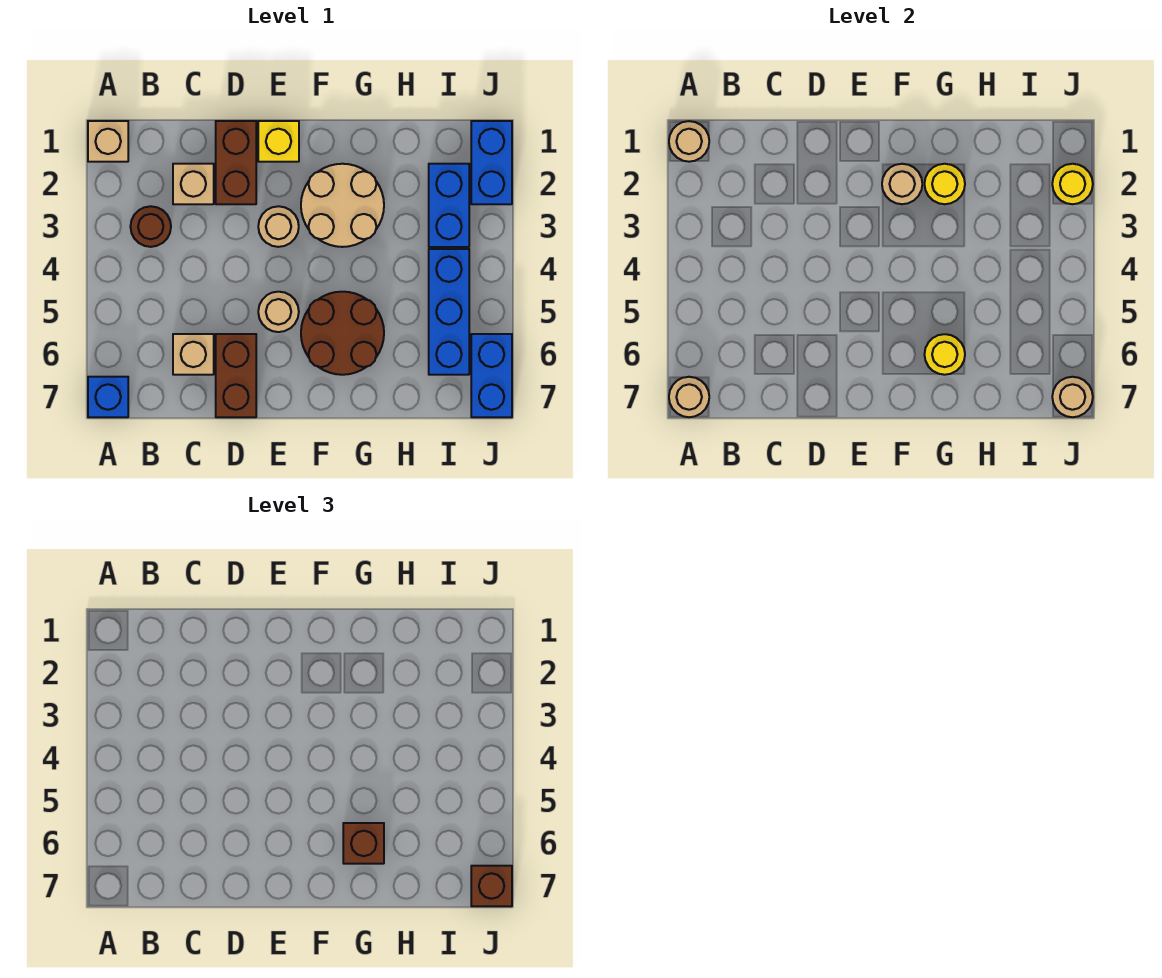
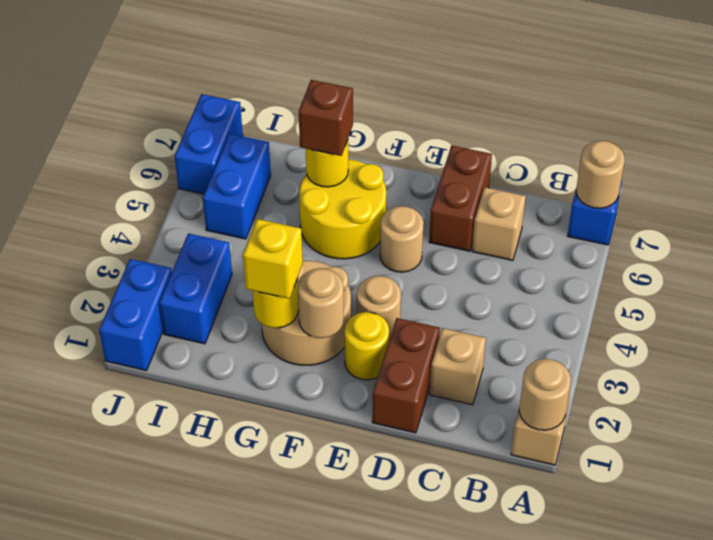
brown round brick B3 level 1 -> none
yellow brick E1 level 1 -> yellow brick G2 level 3
brown round brick F5:G6 level 1 -> yellow round brick F5:G6 level 1
blue brick I4:I6 level 1 -> blue brick I5:I6 level 1
yellow round brick J2 level 2 -> yellow round brick E2 level 1
tan round brick J7 level 2 -> none
brown brick J7 level 3 -> none

